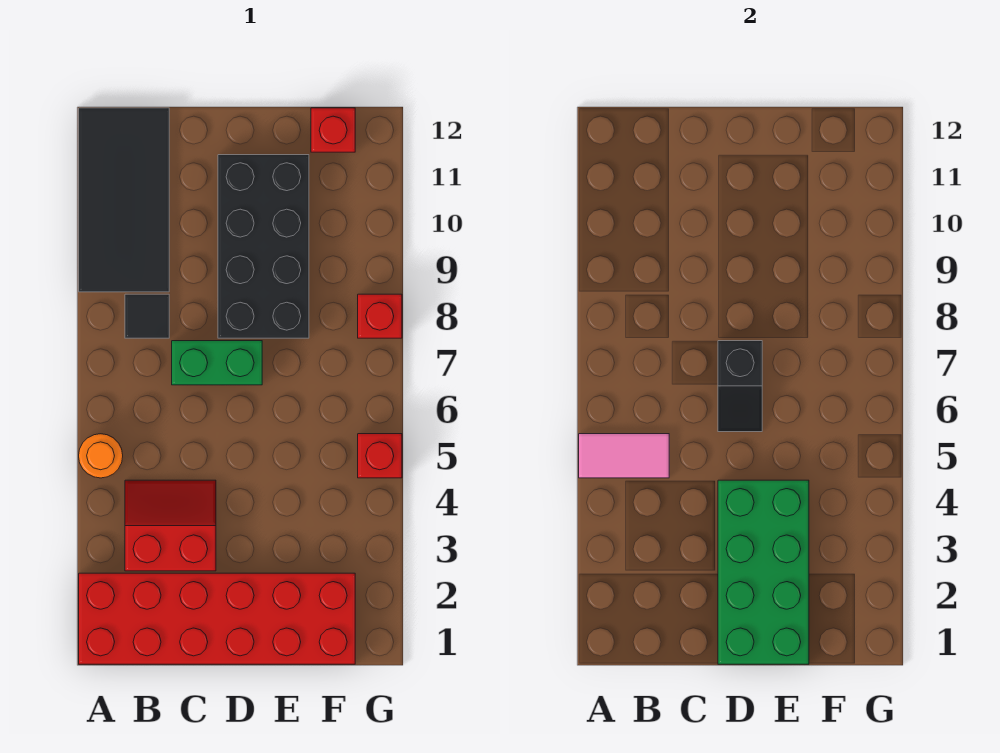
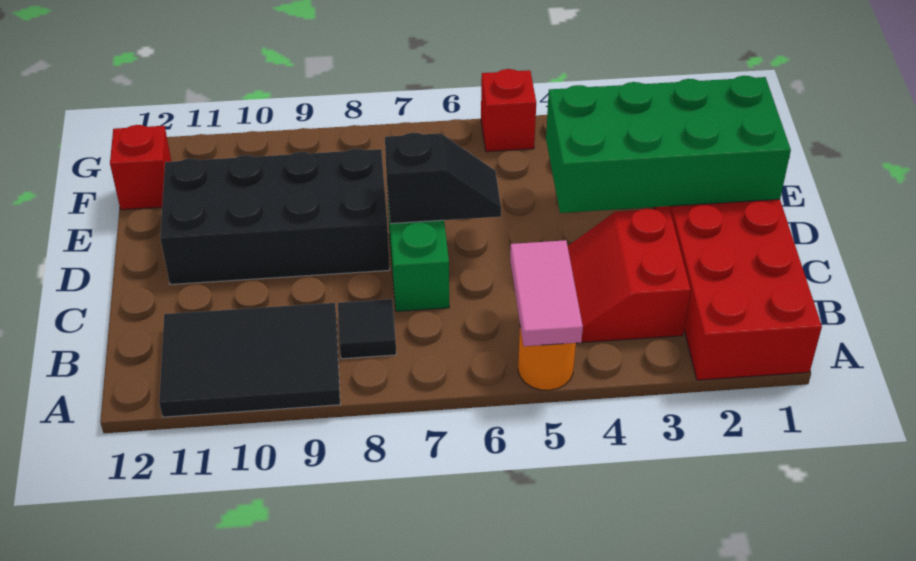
black tile A9:B12 level 1 -> black tile A9:B11 level 1
red brick G8 level 1 -> none

